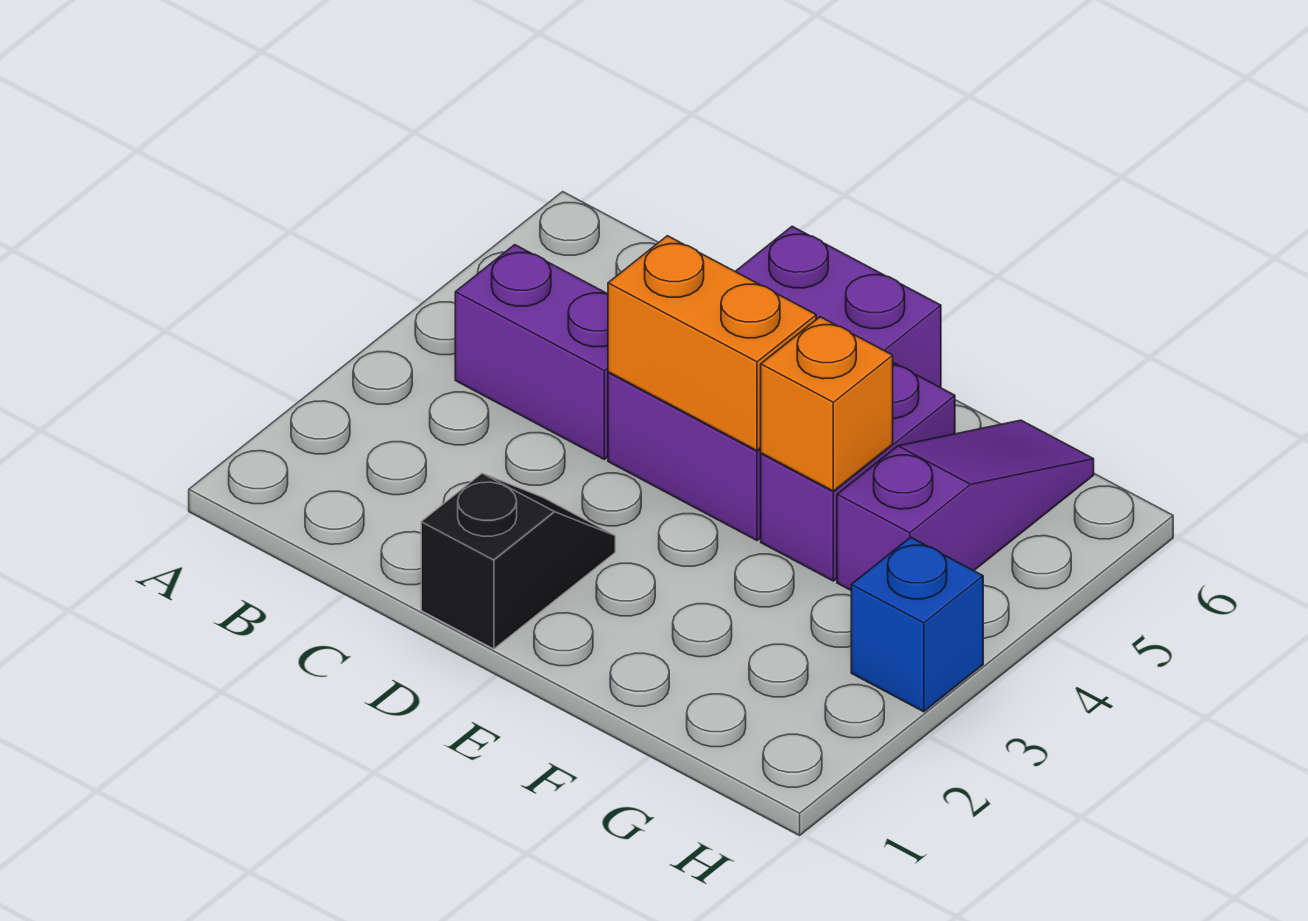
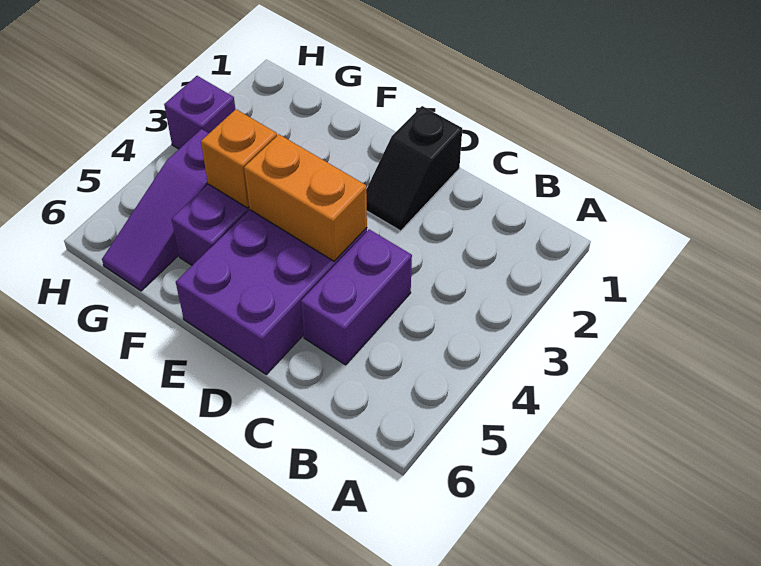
purple brick B4:C4 level 1 -> purple brick C4:C5 level 1
blue brick H3 level 1 -> purple brick H3 level 1

